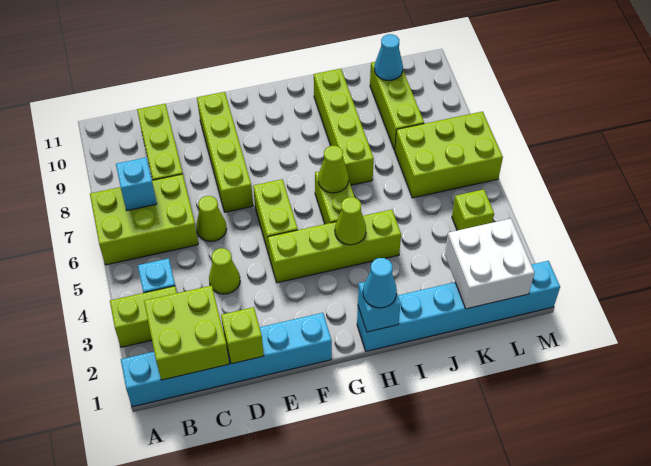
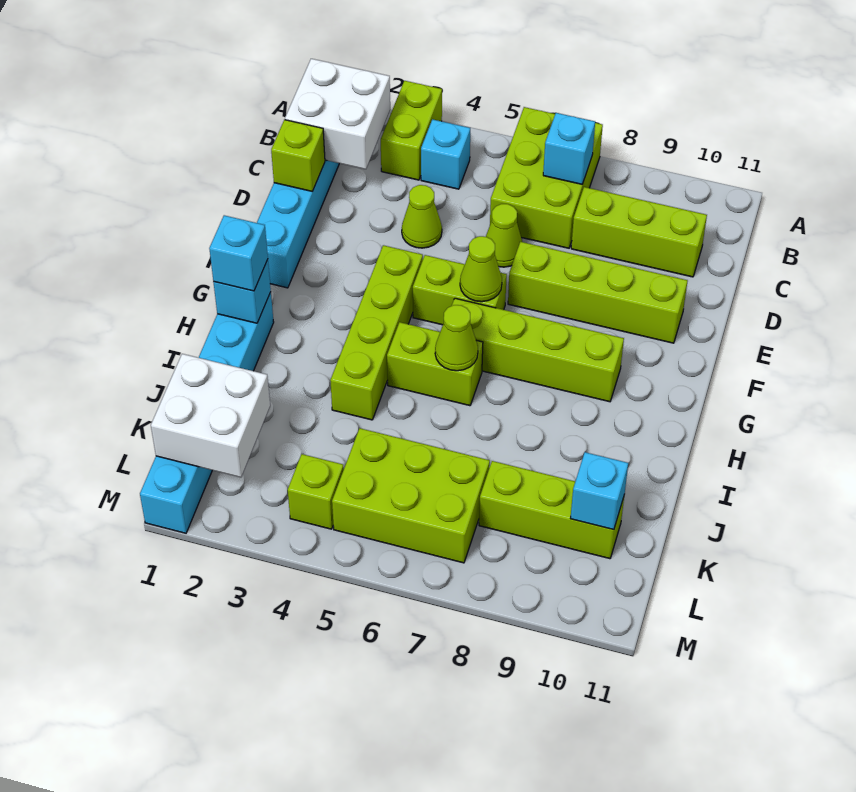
lime brick B1:C2 level 2 -> white brick B1:C2 level 2
cyan cone H1 level 3 -> cyan brick H1 level 3
lime cone H4 level 2 -> lime cone F6 level 2
lime brick I7:I10 level 1 -> lime brick G6:G9 level 1
lime brick K6:M7 level 1 -> lime brick K5:L7 level 1
cyan cone K10 level 2 -> cyan brick K10 level 2

